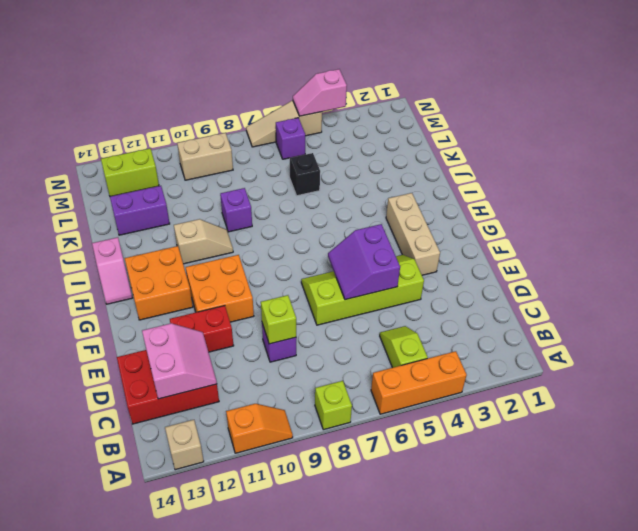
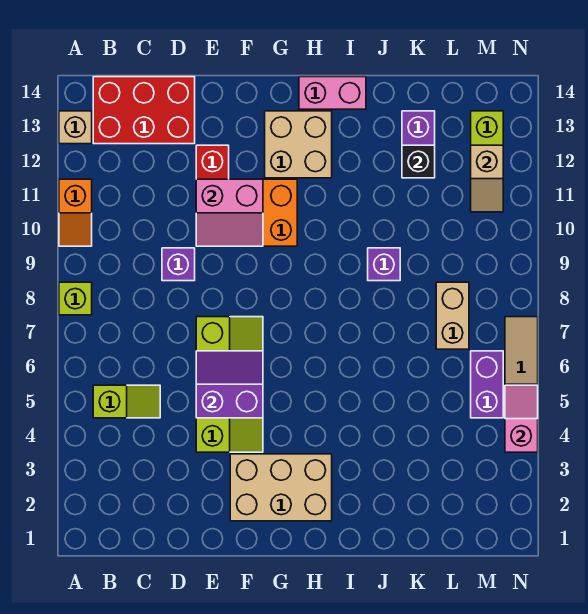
orange brick A4:A6 level 1 -> none
red brick C12:D14 level 1 -> red brick B13:D14 level 1
pink slope C12:D13 level 2 top 13 -> pink slope E10:F11 level 2 top 11
lime brick D9 level 2 -> none
tan brick F3:H3 level 1 -> tan brick F2:H3 level 1
orange brick G12:H13 level 1 -> tan brick G12:H13 level 1
pink slope H14:I14 level 1 top I -> pink brick H14:I14 level 1
tan slope I10:I11 level 1 top 11 -> tan slope M11:M12 level 2 top 12
black brick K6 level 1 -> black brick K12 level 2
purple brick M6 level 1 -> purple brick M5:M6 level 1
tan brick M9:M10 level 1 -> tan brick L7:L8 level 1

